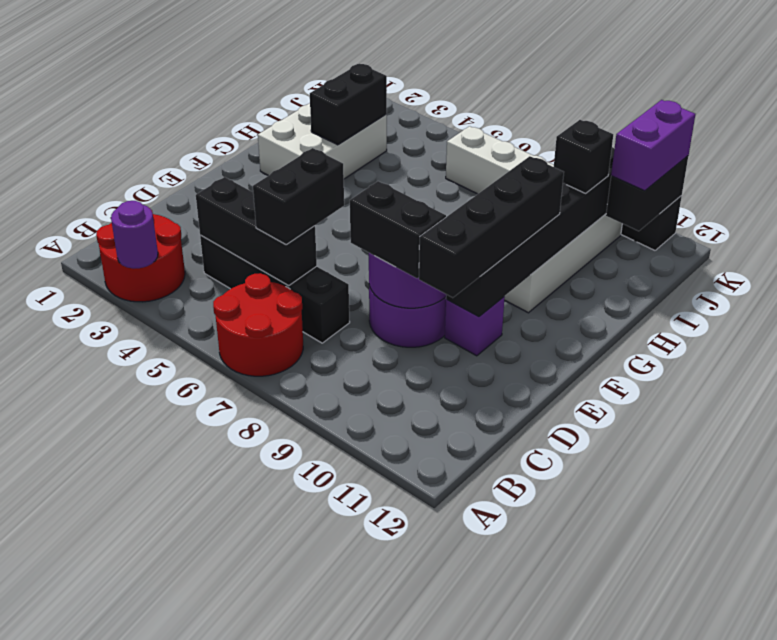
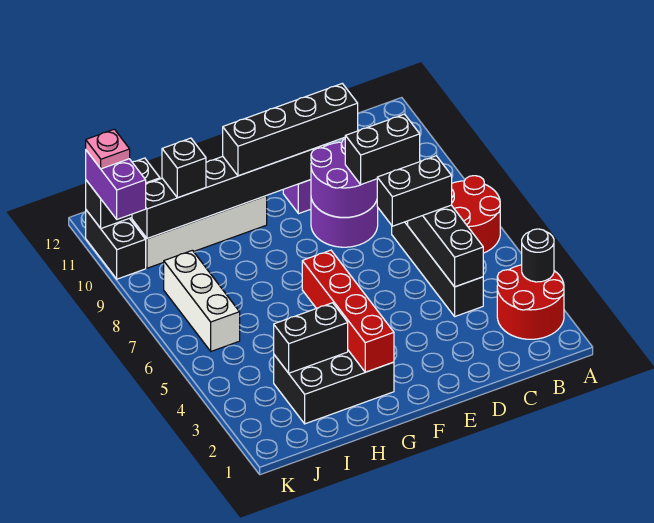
purple round brick A3 level 2 -> black round brick A3 level 2
black brick D8:D9 level 3 -> black brick C8:D8 level 3
white brick G2:I3 level 1 -> black brick G2:I3 level 1
none -> red brick G2:G5 level 2
purple brick J11:K11 level 3 -> purple brick K10:K11 level 3
none -> pink plate K11 level 4

